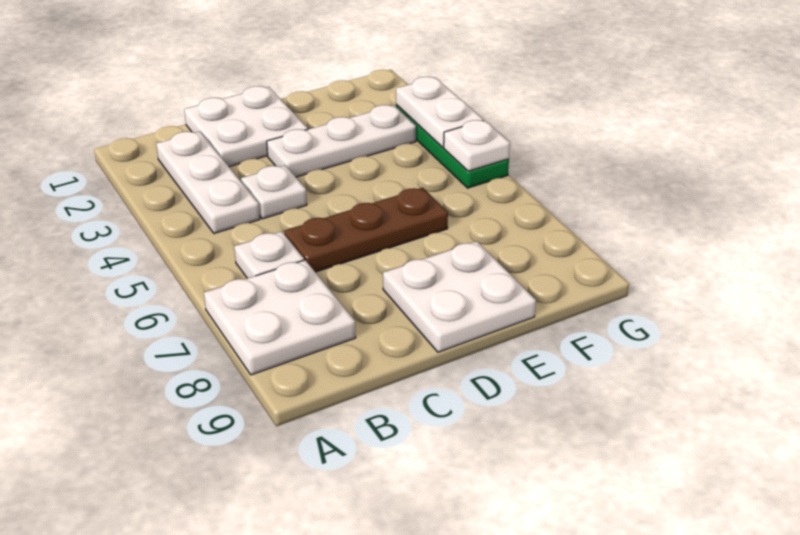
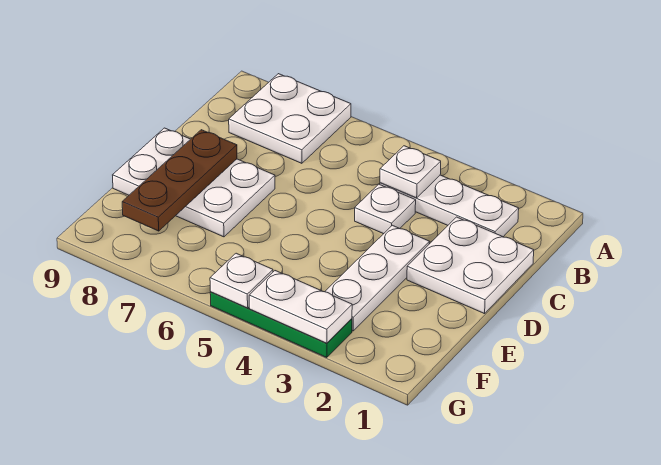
white plate B6 level 1 -> white plate B4 level 2
brown plate C6:E6 level 1 -> brown plate D8:F8 level 2
white plate D8:E9 level 1 -> white plate D7:E9 level 1

